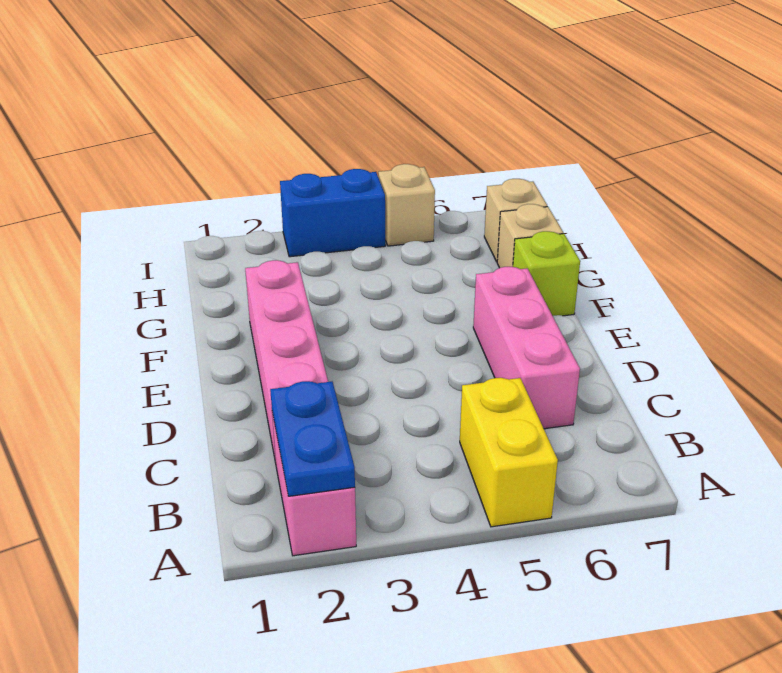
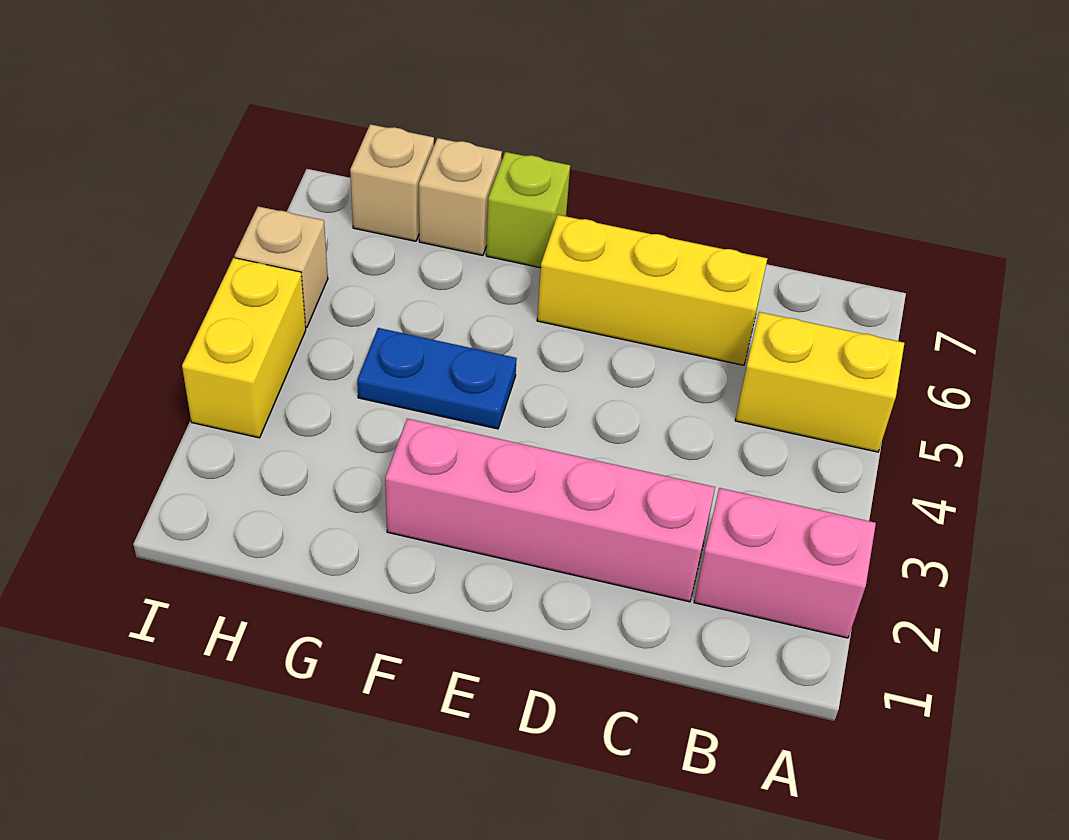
blue plate A2:B2 level 2 -> blue plate F4:G4 level 1
pink brick C6:E6 level 1 -> yellow brick C6:E6 level 1
blue brick I3:I4 level 1 -> yellow brick I3:I4 level 1

